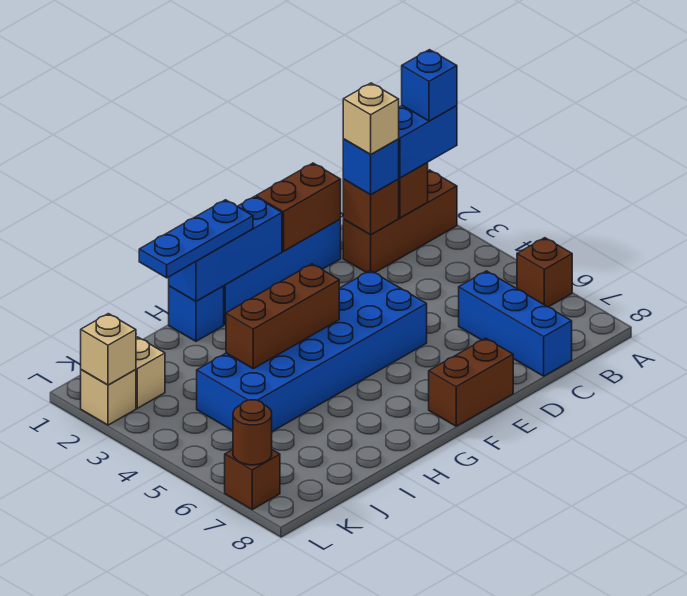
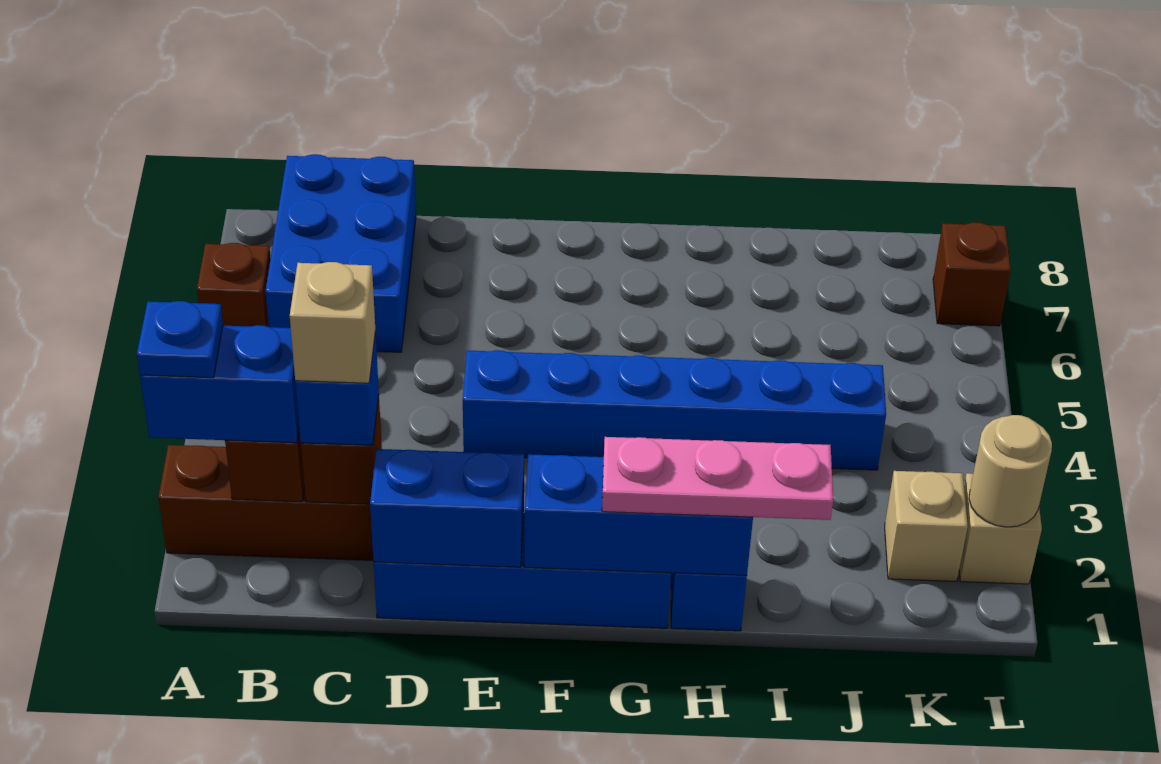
blue brick A2 level 4 -> blue plate A2 level 4
blue brick C6:C8 level 1 -> blue brick B6:C8 level 1
brown brick D1:E1 level 2 -> blue brick D1:E1 level 2
blue brick E4:J5 level 1 -> blue brick E4:J4 level 1
brown brick E8:F8 level 1 -> none
blue plate G1:I1 level 3 -> pink plate G1:I1 level 3
brown brick G4:I4 level 2 -> none
tan brick L2 level 2 -> tan round brick L2 level 2
brown round brick L7 level 2 -> none

